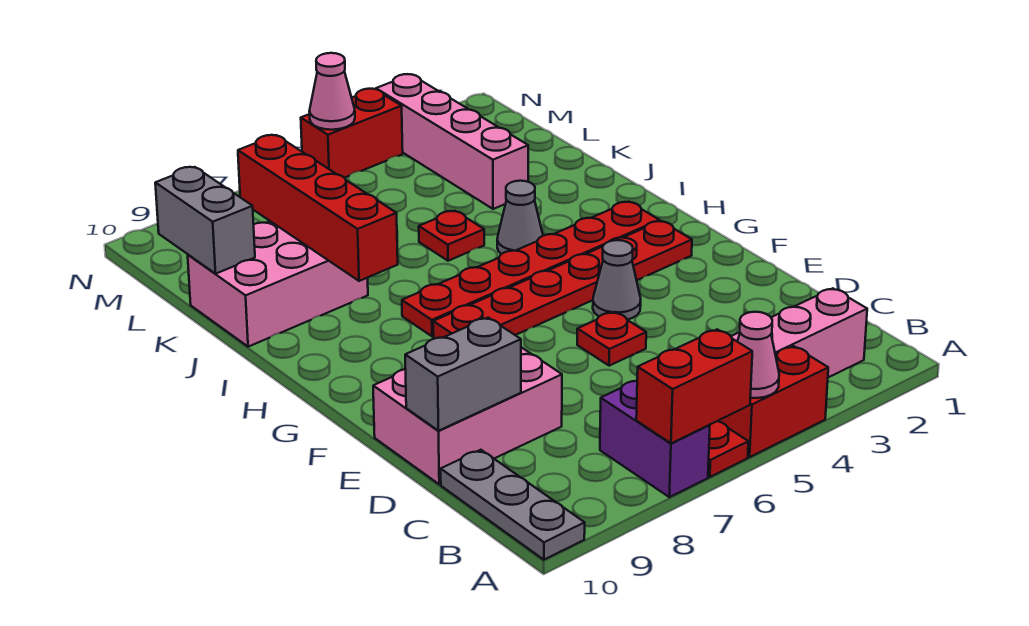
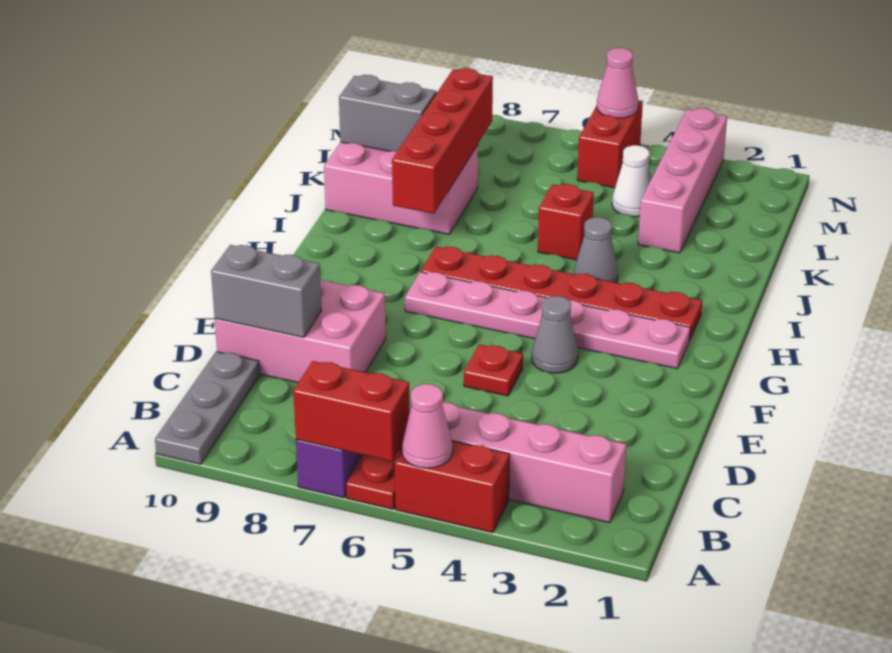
red plate G2:G7 level 1 -> pink plate G2:G7 level 1
red plate J5 level 1 -> red brick J5 level 1
grey brick K10:L10 level 2 -> grey brick K9:K10 level 2
none -> white cone L4 level 1
red brick N4:N5 level 1 -> red brick M5:N5 level 1

